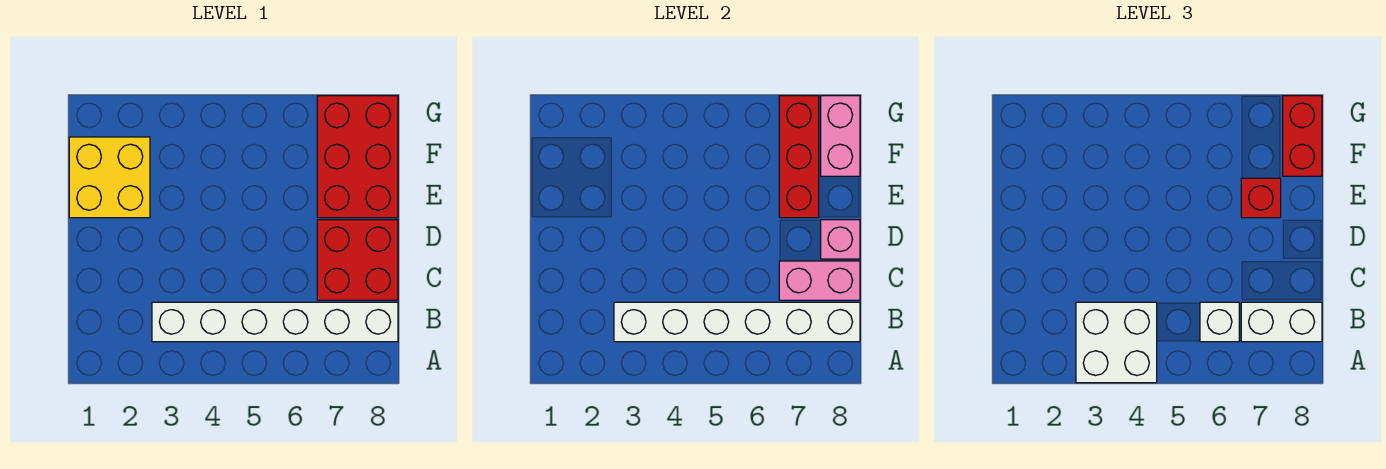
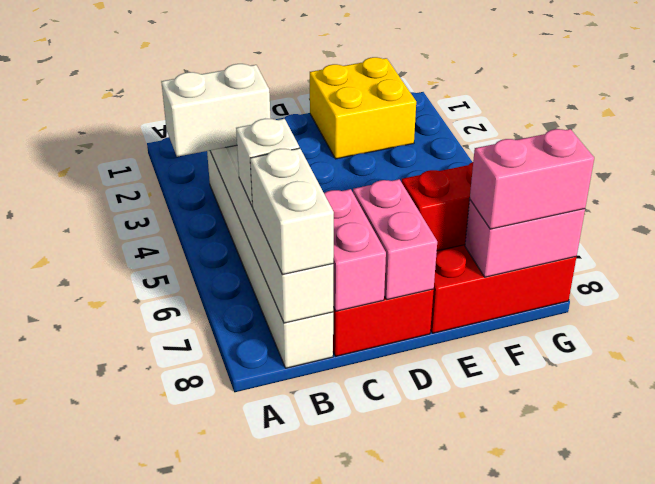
white brick A3:B4 level 3 -> white brick A4:B4 level 3
pink brick D8 level 2 -> pink brick D7:D8 level 2
red brick E7 level 3 -> none
red brick F8:G8 level 3 -> pink brick F8:G8 level 3

